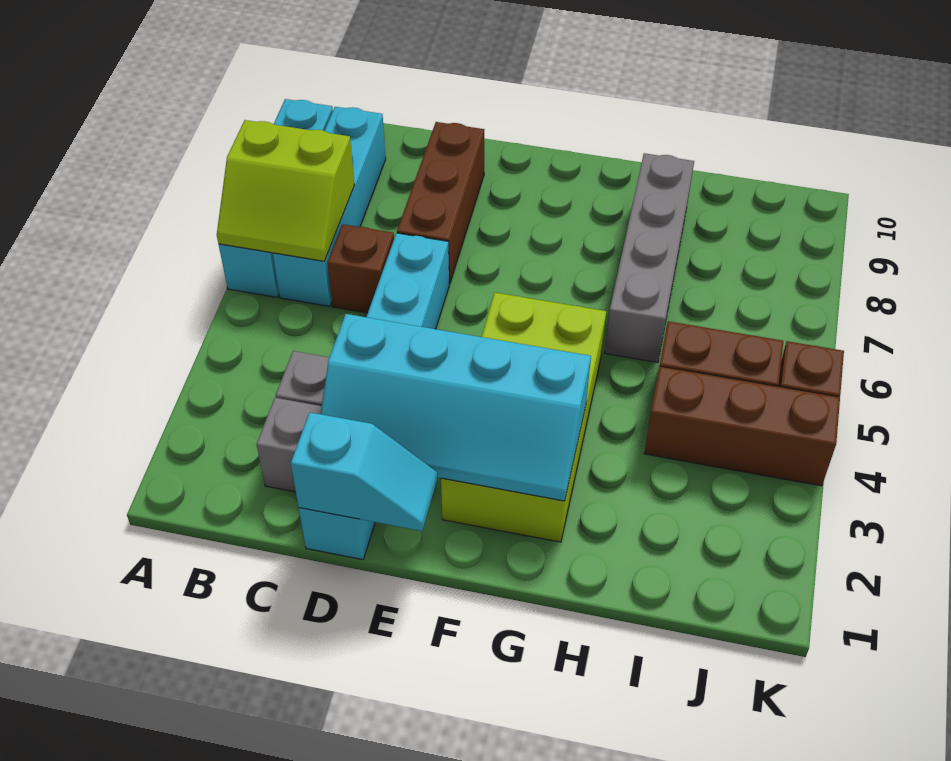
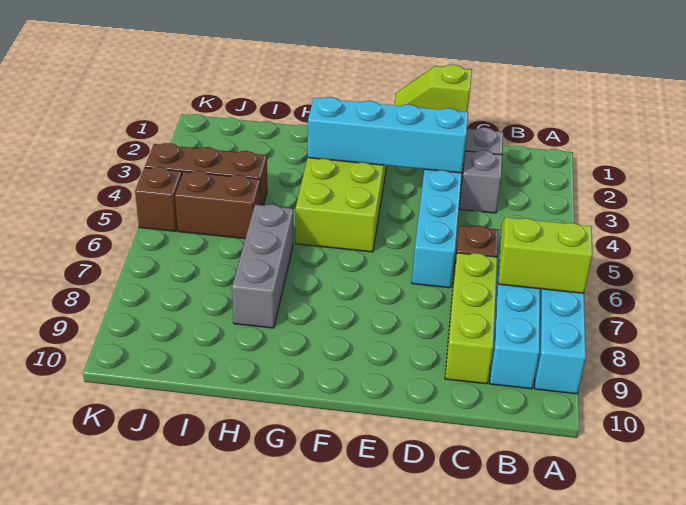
none -> lime brick C7:C9 level 1
cyan slope D1:E1 level 2 top D -> lime slope D1:E1 level 2 top D
brown brick D7:D9 level 1 -> none
grey brick H6:H9 level 1 -> grey brick H6:H8 level 1

